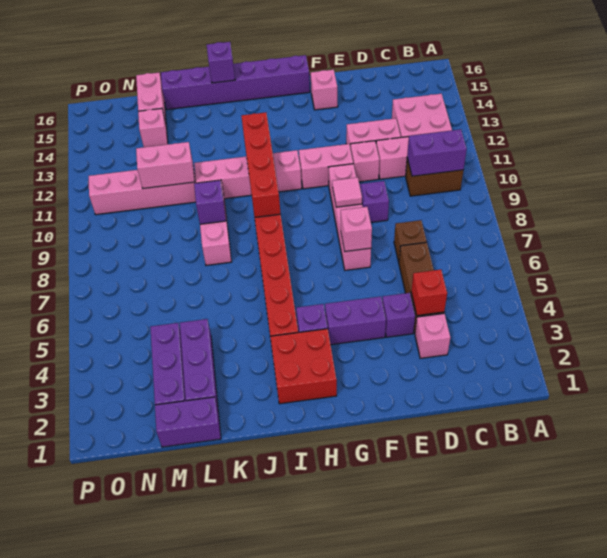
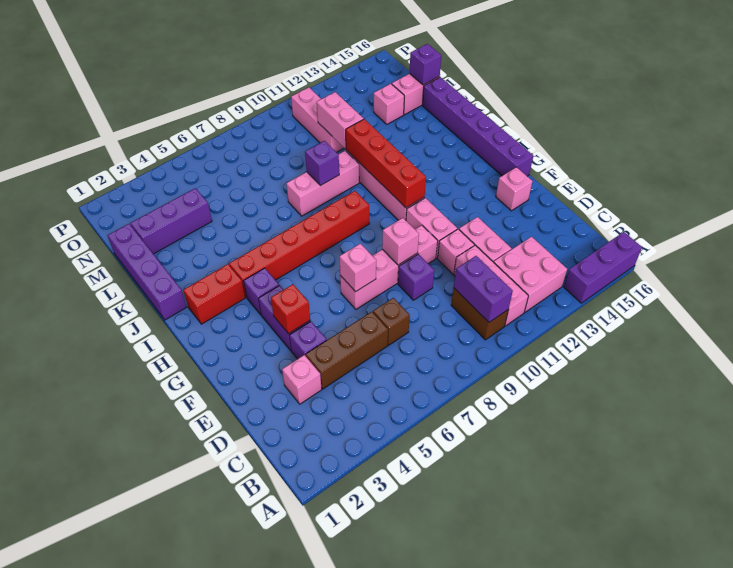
red brick D4 level 2 -> red brick F4 level 2
pink tile F9 level 2 -> pink brick F9 level 2
red brick H2:I3 level 1 -> red brick I2:I3 level 1
red brick I9:I12 level 2 -> red brick H11:K11 level 2
purple brick J16 level 2 -> purple brick M16 level 2
purple brick L1:M1 level 1 -> purple brick J1:M1 level 1
purple brick L2:L4 level 1 -> purple brick A14:A16 level 1
pink brick L11:O11 level 1 -> pink brick M11:O11 level 1

